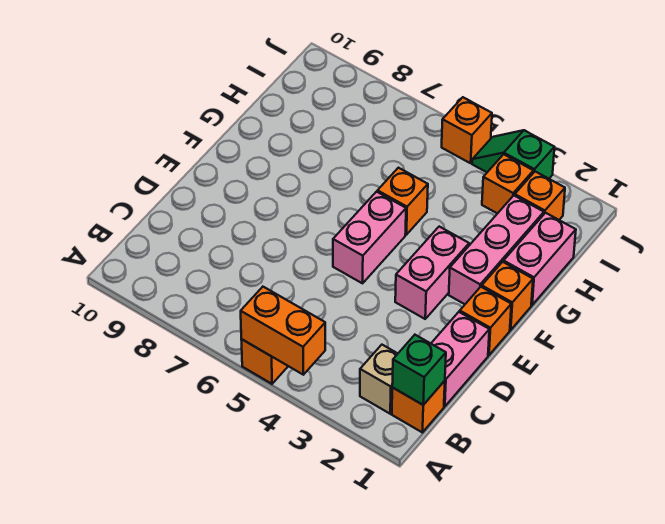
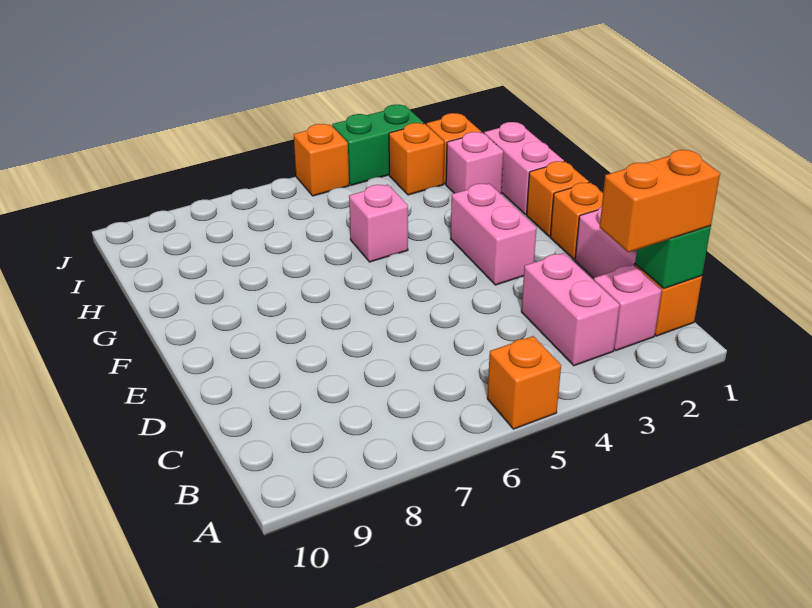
orange brick A4:A5 level 2 -> orange brick B1:B2 level 3
tan brick B2 level 1 -> pink brick B2 level 1
pink brick E5:F5 level 1 -> pink brick B3:C3 level 1
pink brick F2:H2 level 1 -> pink brick H2 level 1
orange brick G5 level 1 -> pink brick G5 level 1
green slope J3:J4 level 1 top 3 -> green brick J3:J4 level 1

